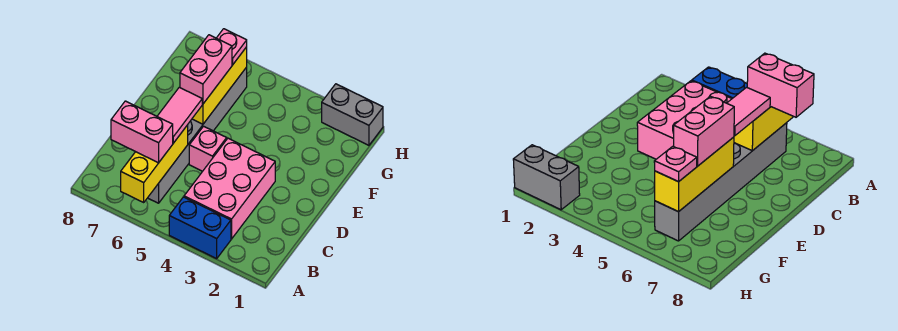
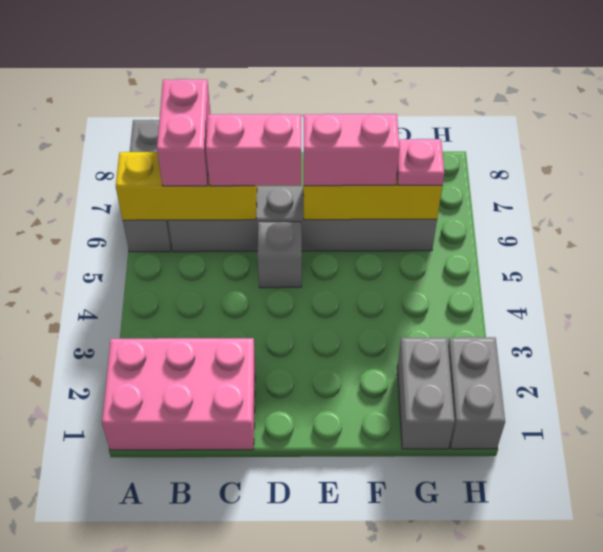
blue brick A3:A4 level 1 -> none
none -> grey brick A6:A8 level 1
pink brick B3:D4 level 1 -> pink brick A1:C2 level 1
pink tile C6:D6 level 3 -> pink brick C6:D6 level 3
pink brick D5 level 1 -> grey brick D5 level 1
none -> grey brick G1:G2 level 1

